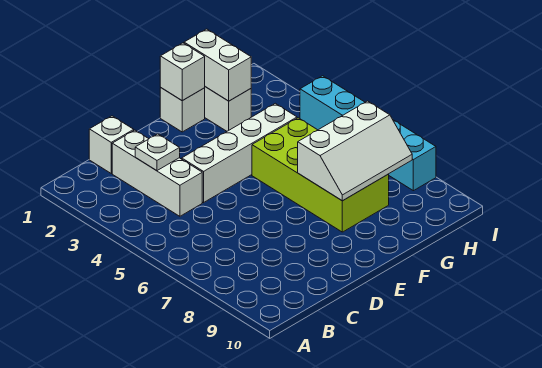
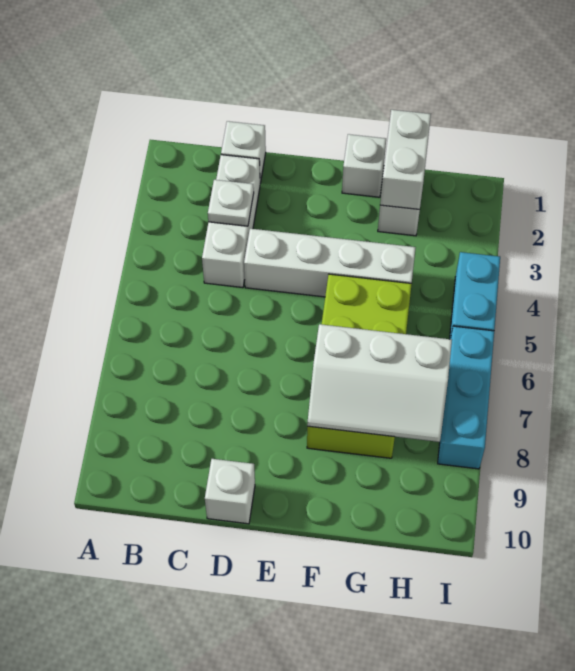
white brick F1 level 2 -> white brick D10 level 1

